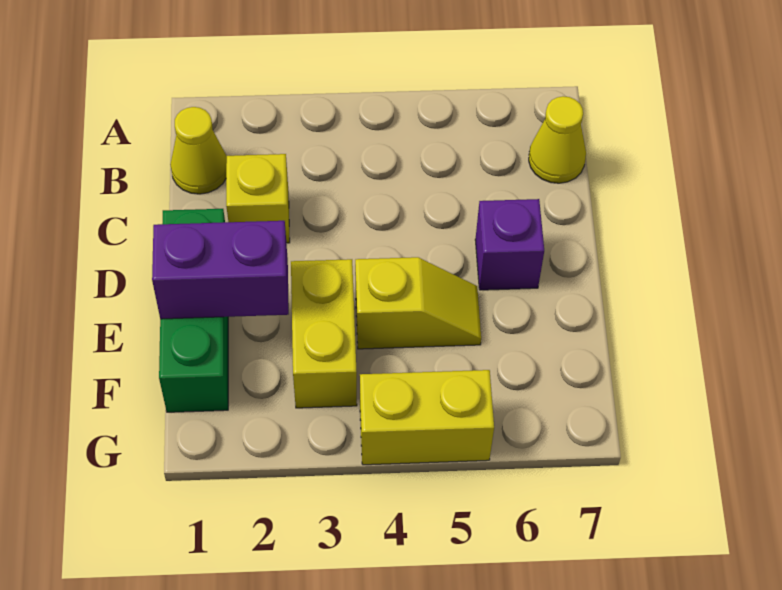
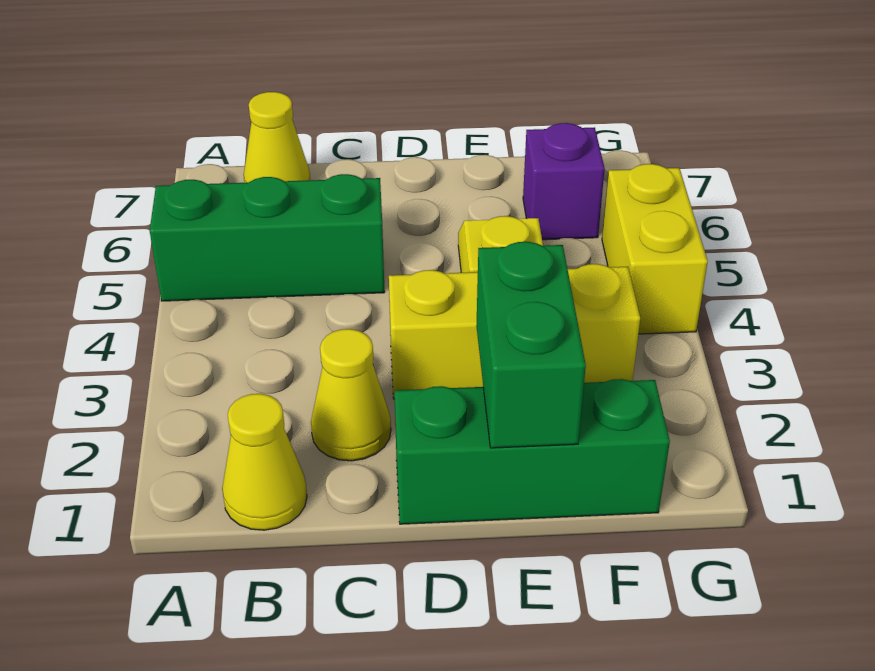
none -> green brick A5:C5 level 1
yellow brick C2 level 1 -> yellow cone C2 level 1
purple brick D6 level 1 -> purple brick F6 level 1
purple brick E1:E2 level 2 -> green brick E1:E2 level 2
yellow brick E3:F3 level 1 -> yellow brick D3:F3 level 1

